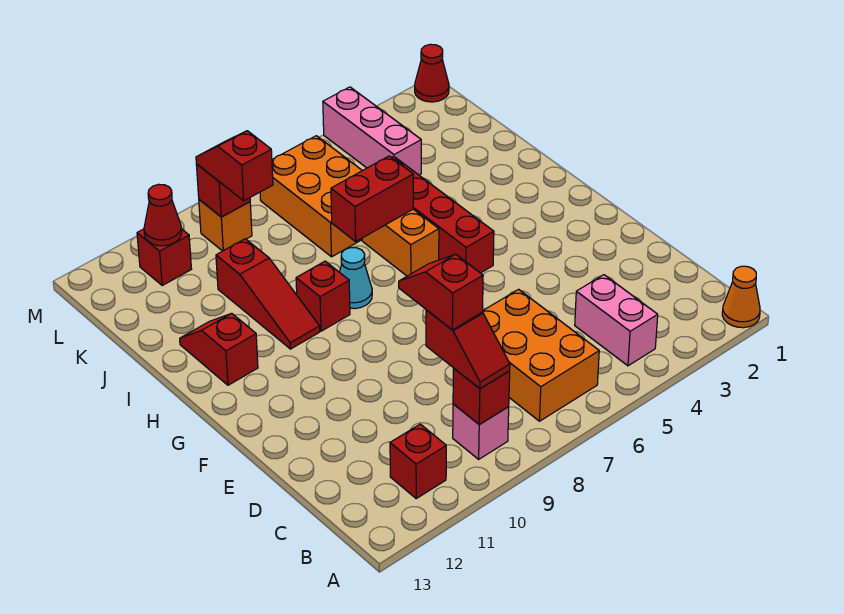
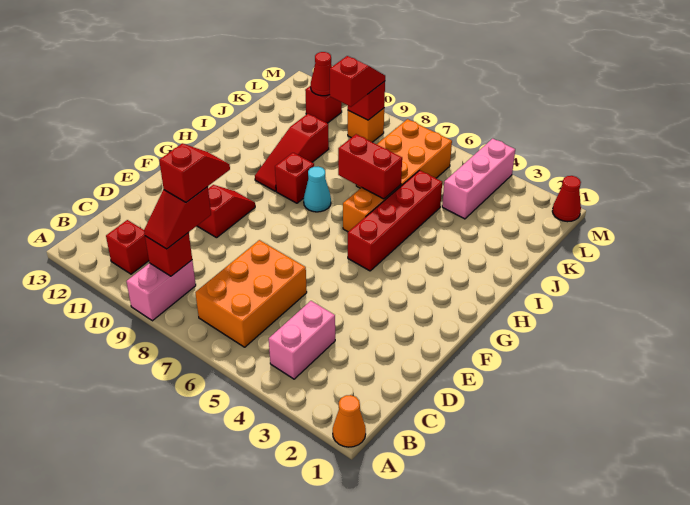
pink brick B9 level 1 -> pink brick A9:B9 level 1
red slope H12:I12 level 1 top H -> red slope E10:F10 level 1 top E

